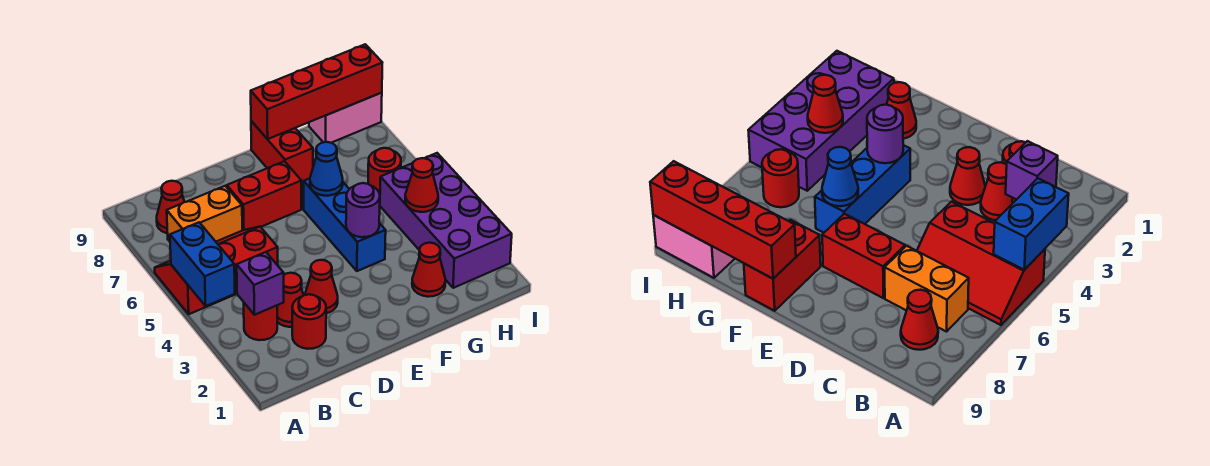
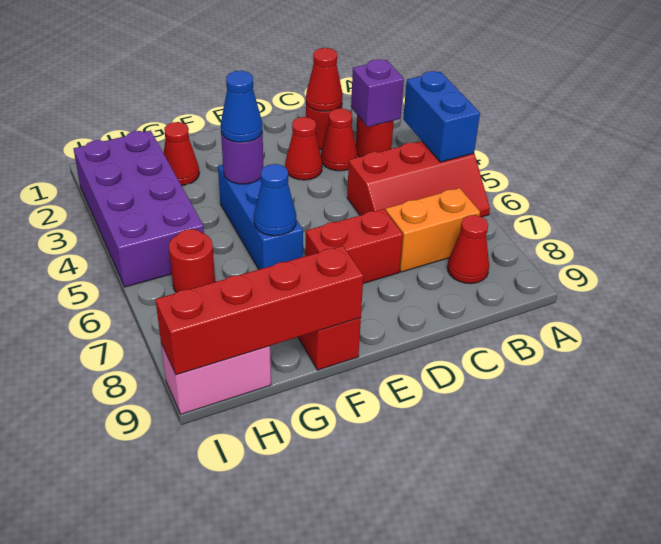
none -> blue cone F4 level 3
red cone H4 level 2 -> red cone C2 level 2

